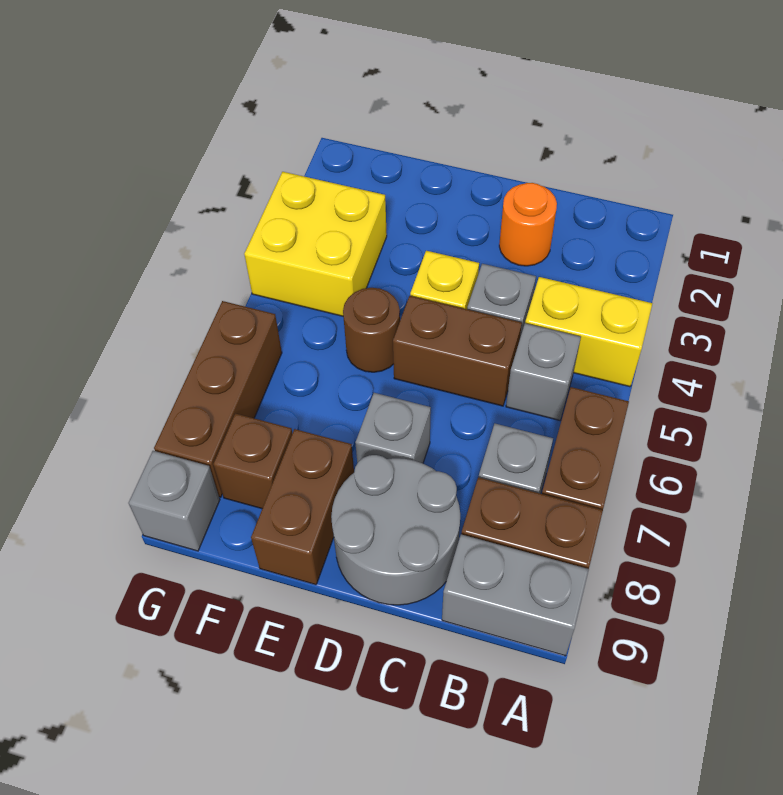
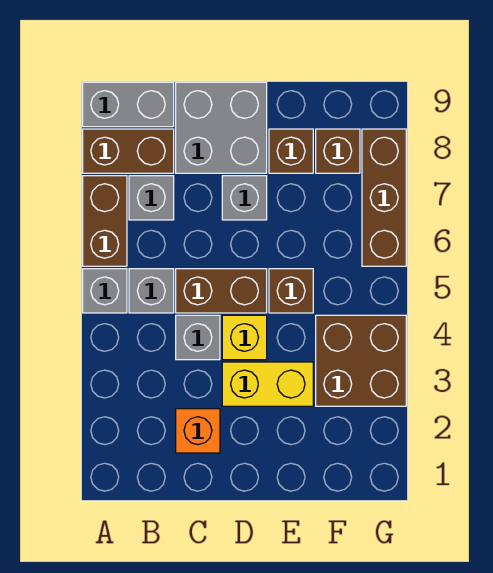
yellow brick A4:B4 level 1 -> yellow brick D3:E3 level 1
orange round brick C2 level 1 -> orange brick C2 level 1
grey round brick C8:D9 level 1 -> grey brick C8:D9 level 1
brown round brick E5 level 1 -> brown brick E5 level 1
brown brick E8:E9 level 1 -> brown brick E8 level 1
yellow brick F3:G4 level 1 -> brown brick F3:G4 level 1
grey brick G9 level 1 -> grey brick A5 level 1

